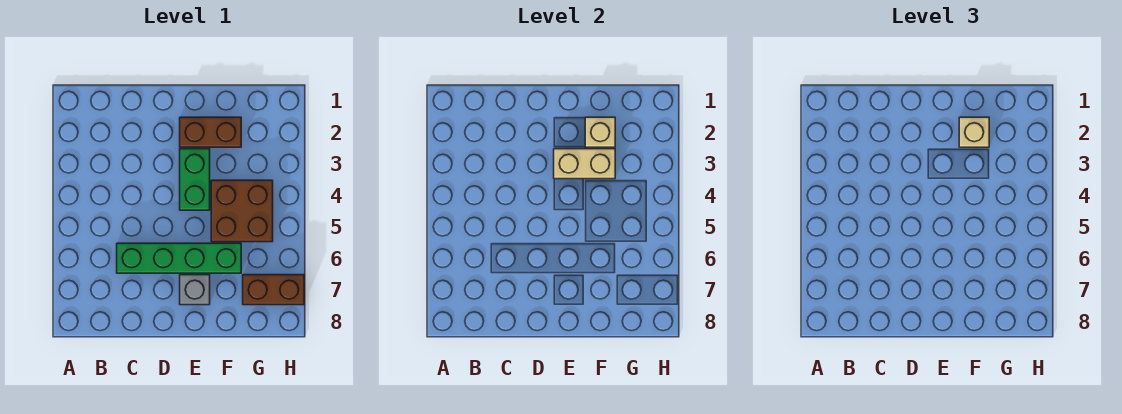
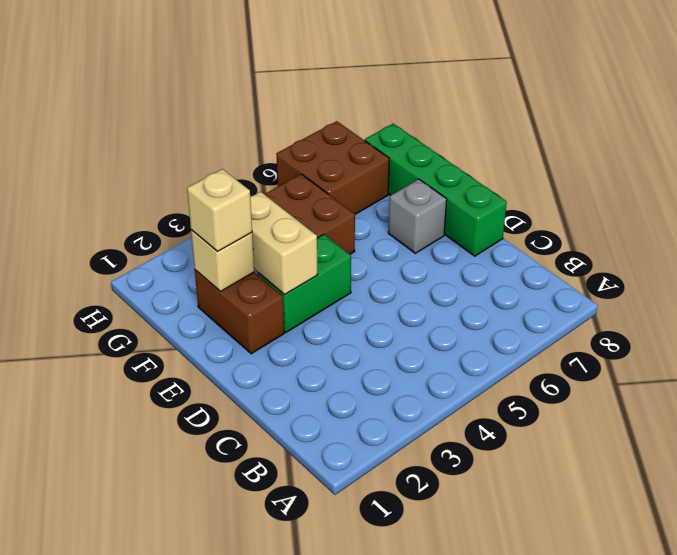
green brick C6:F6 level 1 -> green brick D8:G8 level 1
brown brick G7:H7 level 1 -> brown brick G6:H7 level 1

